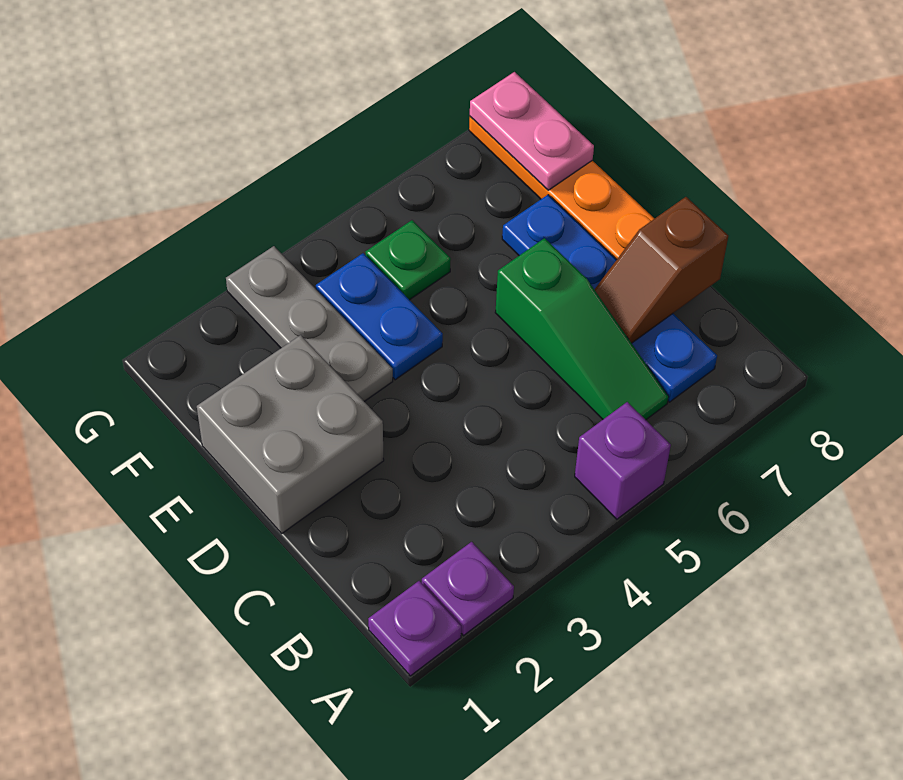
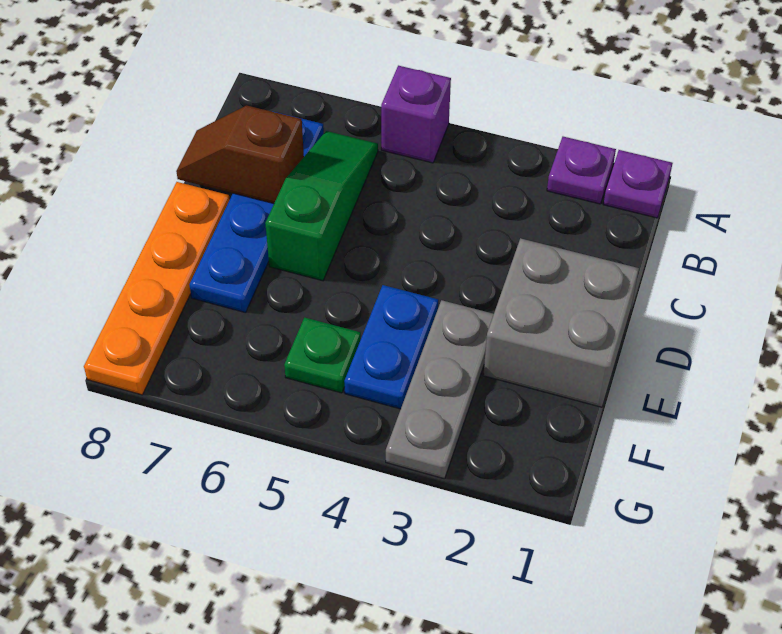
brown slope C7:C8 level 2 top 8 -> brown slope C7:C8 level 2 top 7
pink plate F8:G8 level 2 -> none

